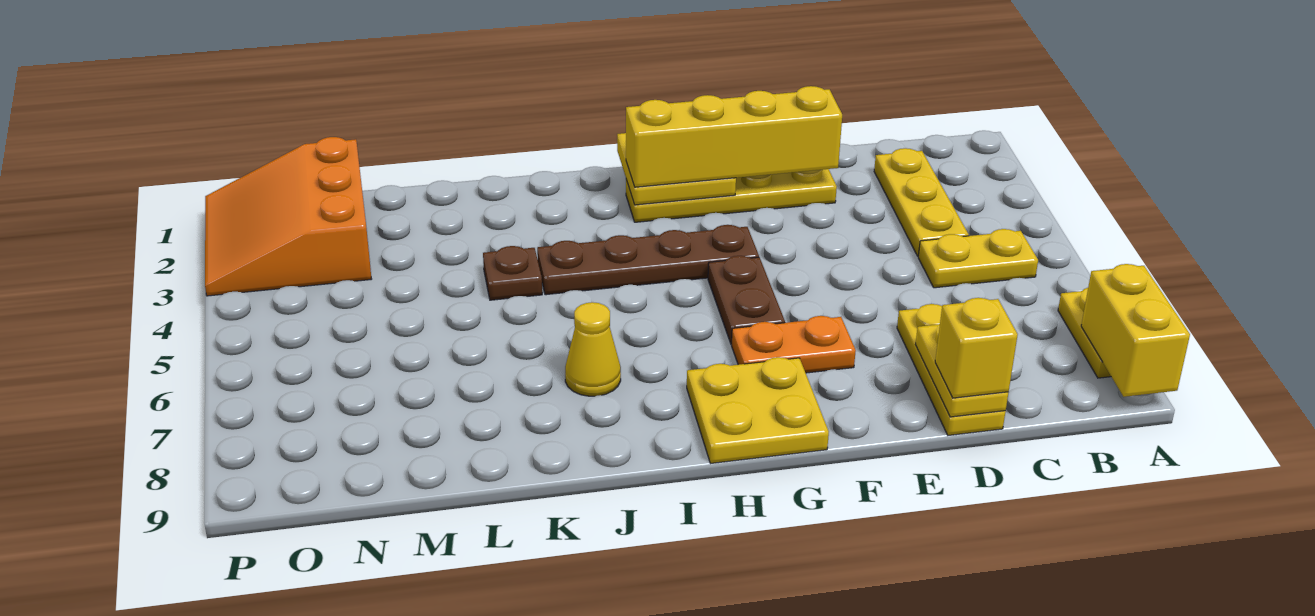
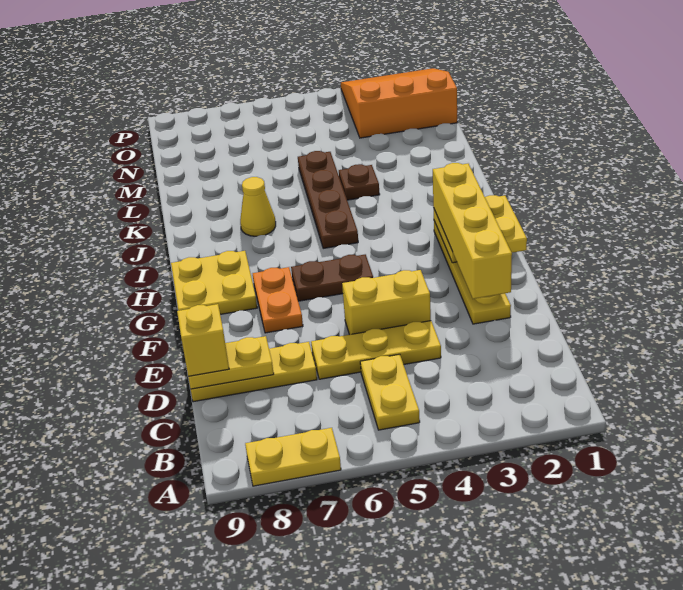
yellow brick A8:A9 level 2 -> yellow brick E4:E5 level 1
yellow plate C2:C4 level 1 -> yellow plate D4:D6 level 1
brown plate G4:J4 level 1 -> brown plate I5:L5 level 1

